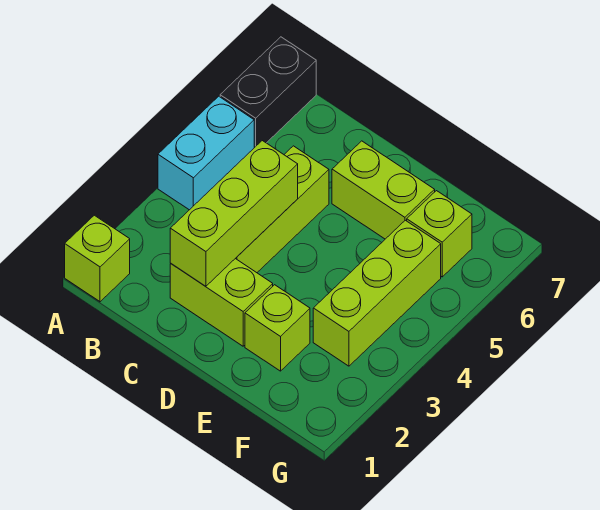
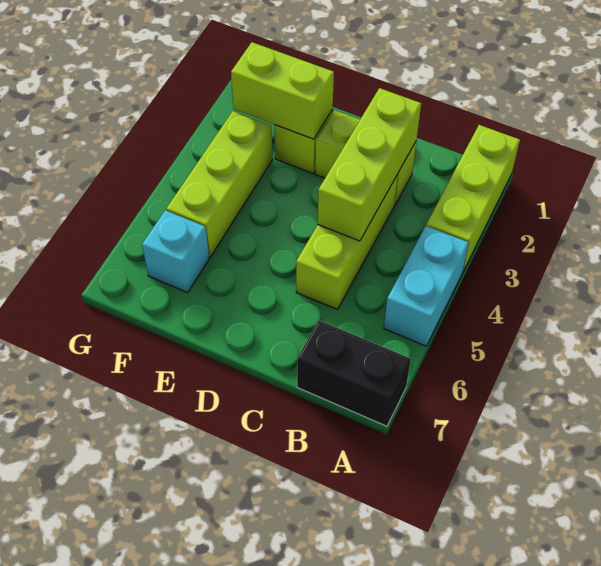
lime brick A1 level 1 -> lime brick A1:A3 level 1
black brick A6:A7 level 1 -> black brick A7:B7 level 1
lime brick D6:E6 level 1 -> lime brick E2:F2 level 2
lime brick F6 level 1 -> cyan brick F6 level 1

